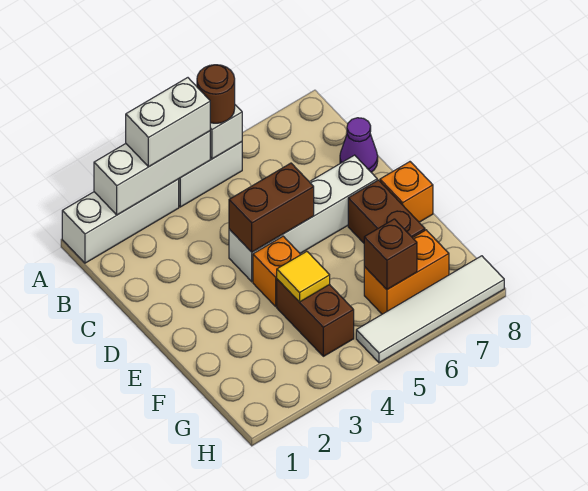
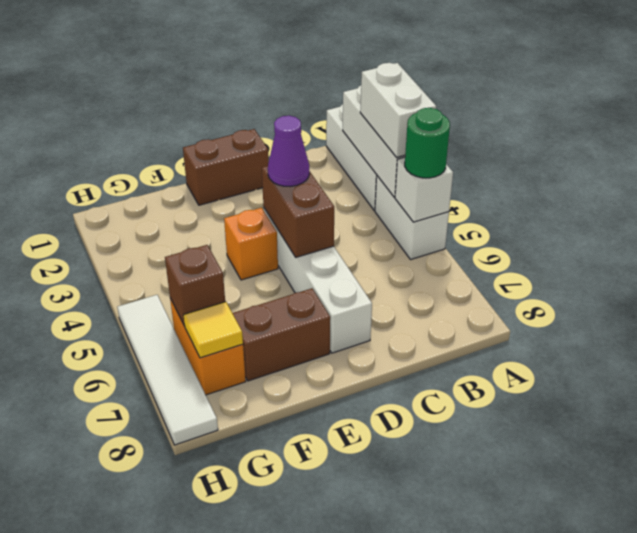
brown round brick A5 level 3 -> green round brick A5 level 3
purple cone C8 level 1 -> purple cone D4 level 3
orange brick E8 level 1 -> none
brown brick F4:G4 level 1 -> brown brick D1:E1 level 1
yellow tile F4 level 2 -> yellow tile G7 level 2

